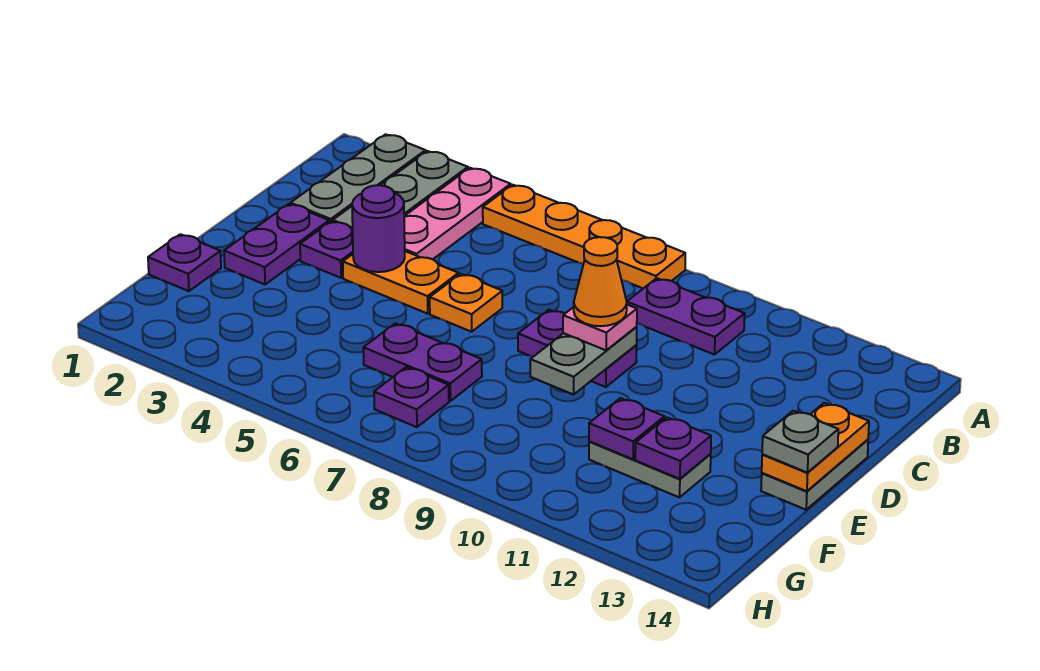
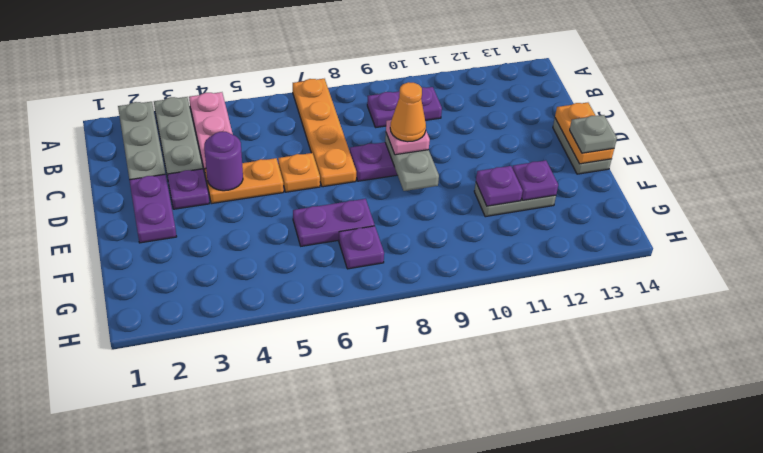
orange plate A5:A8 level 1 -> orange plate A7:D7 level 1
purple plate F1 level 1 -> none

